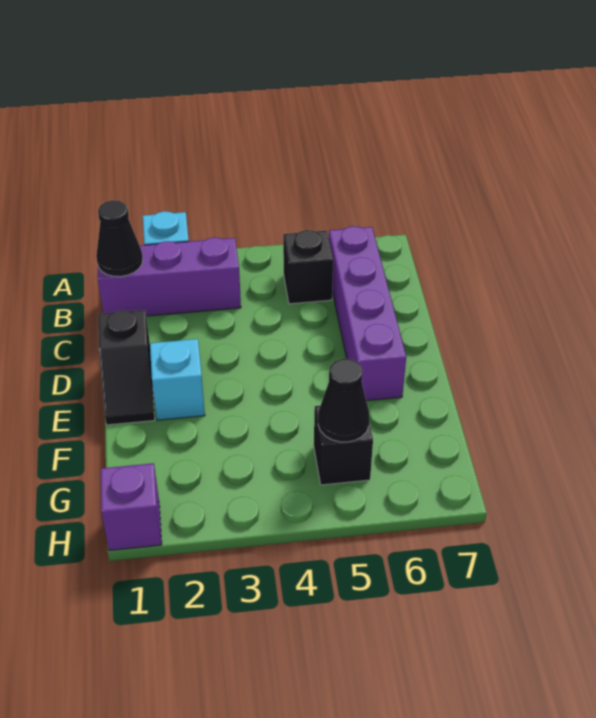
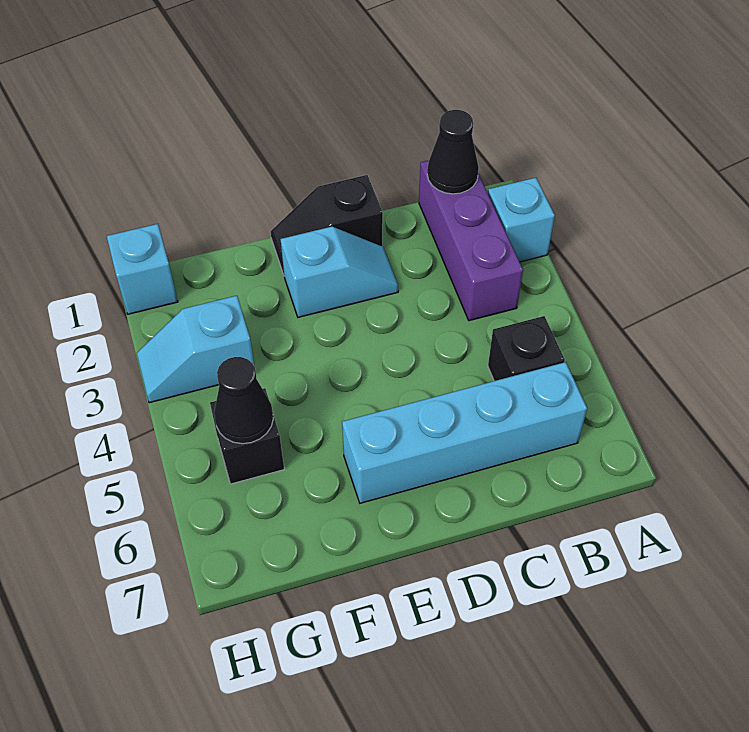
purple brick B6:E6 level 1 -> cyan brick B6:E6 level 1
none -> cyan slope G3:H3 level 1 top G
purple brick H1 level 1 -> cyan brick H1 level 1

